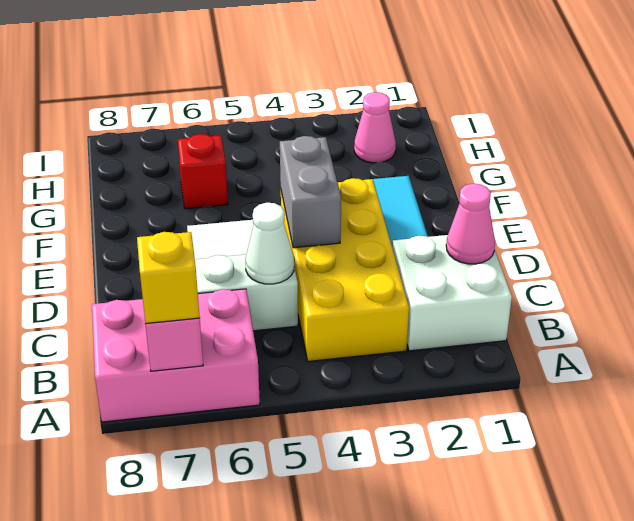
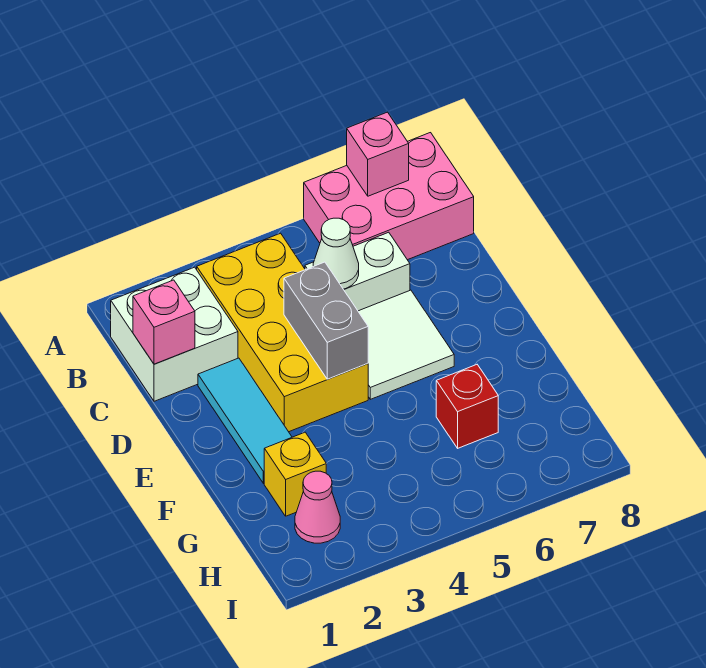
yellow brick A7 level 3 -> yellow brick G2 level 1
pink cone C1 level 2 -> pink brick C1 level 2

